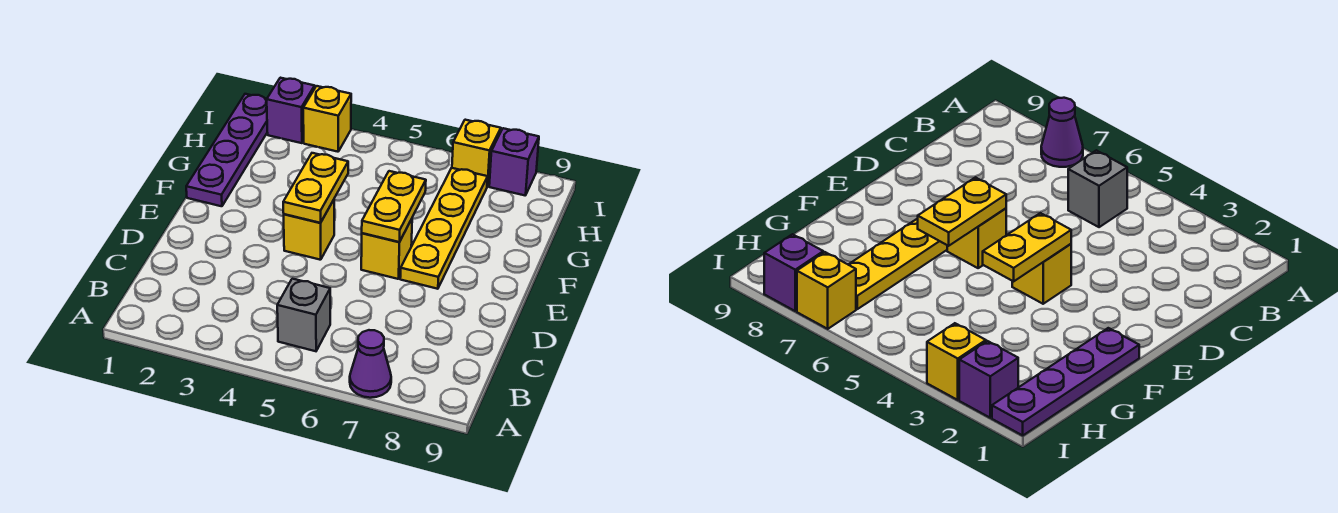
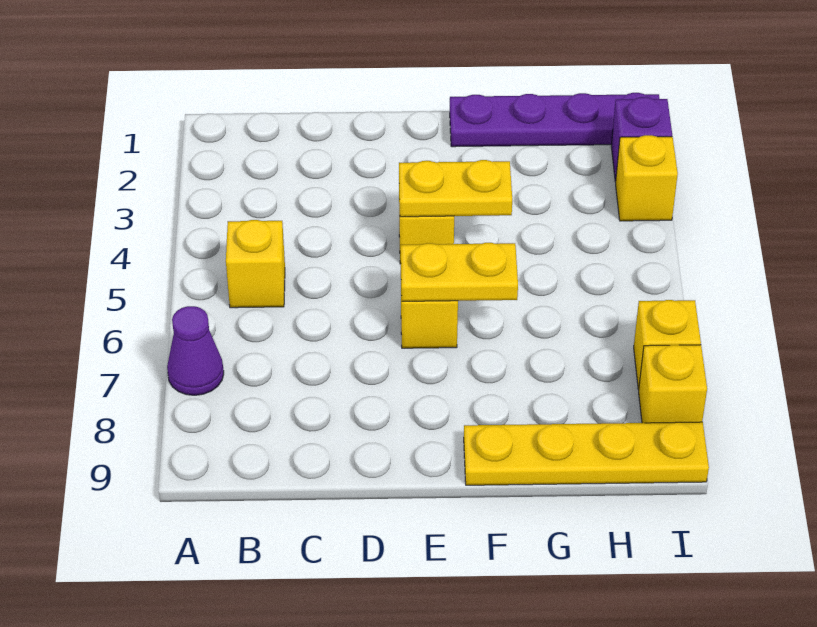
grey brick B5 level 1 -> yellow brick B5 level 1
yellow plate E7:H7 level 1 -> yellow plate F9:I9 level 1
purple brick I8 level 1 -> yellow brick I8 level 1

